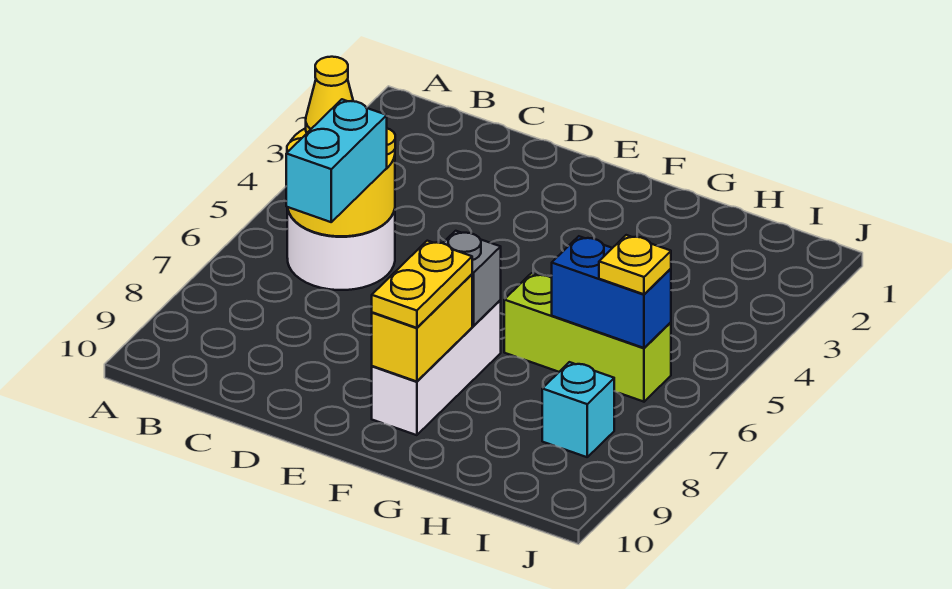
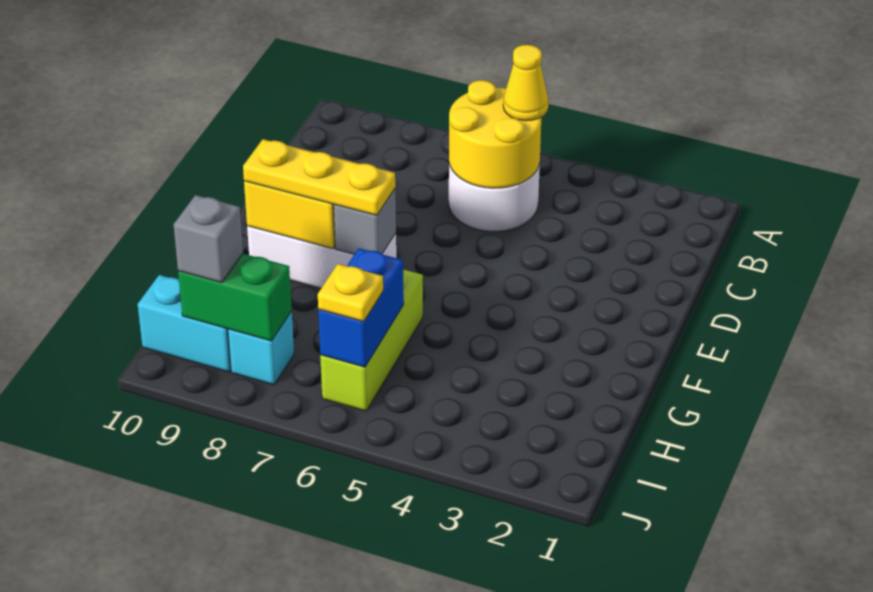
cyan brick C6:C7 level 3 -> cyan brick I9:I10 level 1
yellow plate F8:F9 level 3 -> yellow plate F7:F9 level 3
none -> green brick I8:I9 level 2
none -> grey brick I9 level 3

